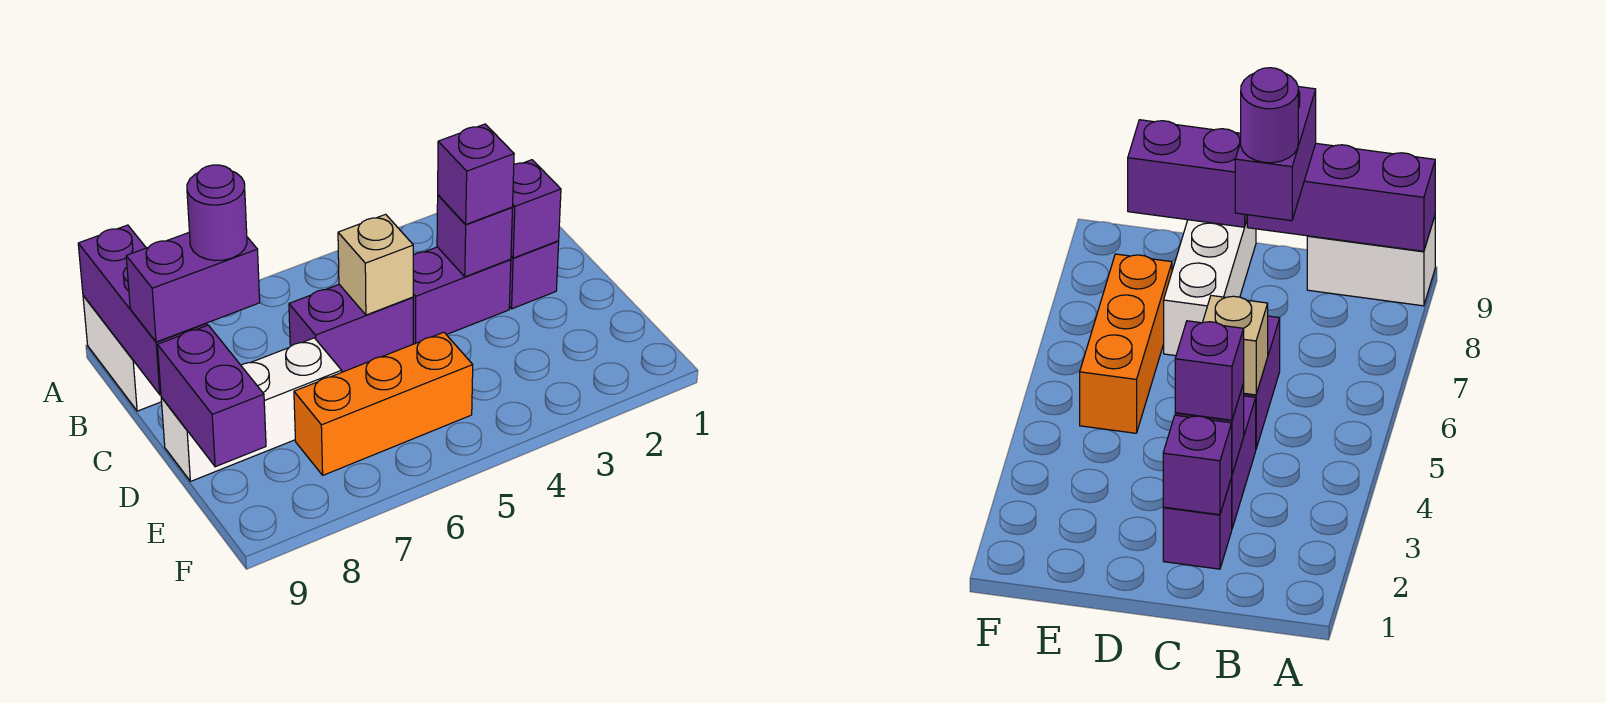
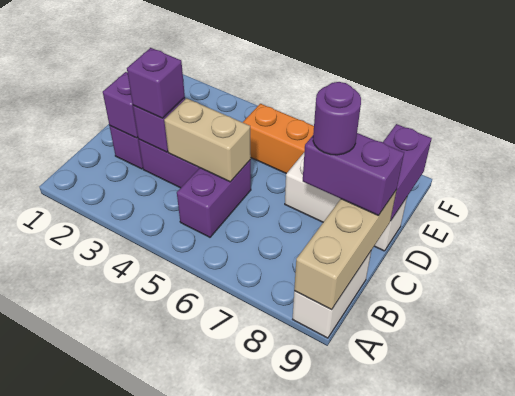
purple brick A9:C9 level 2 -> tan brick A9:C9 level 2
purple brick C5:C6 level 1 -> purple brick B5:C5 level 1
tan brick C5 level 2 -> tan brick C4:C5 level 2

